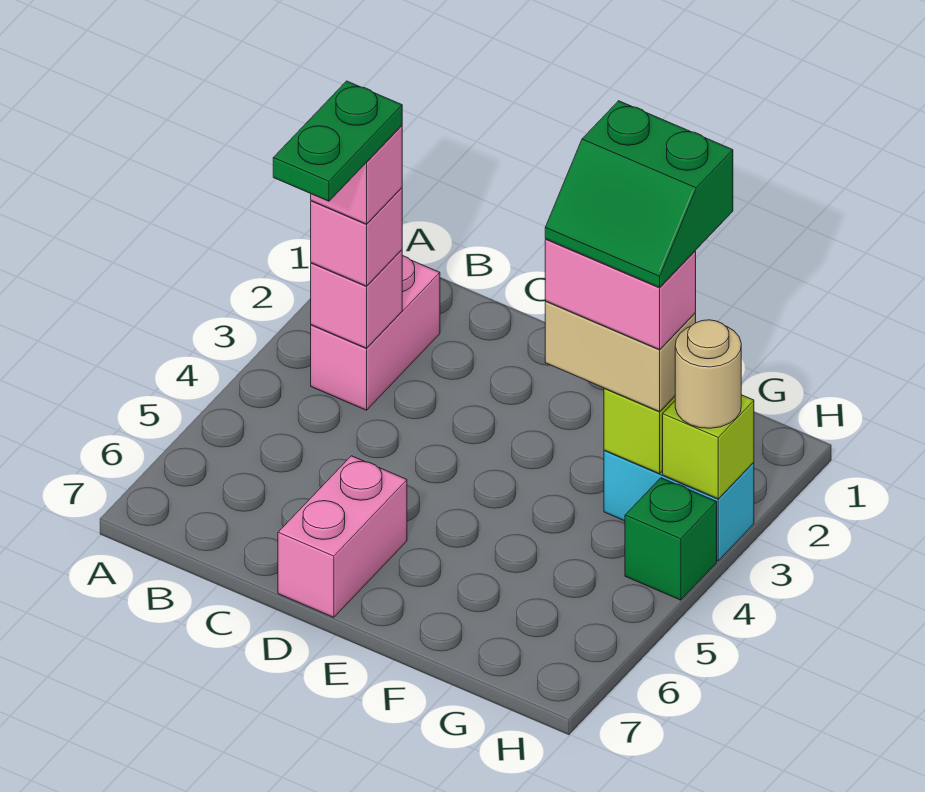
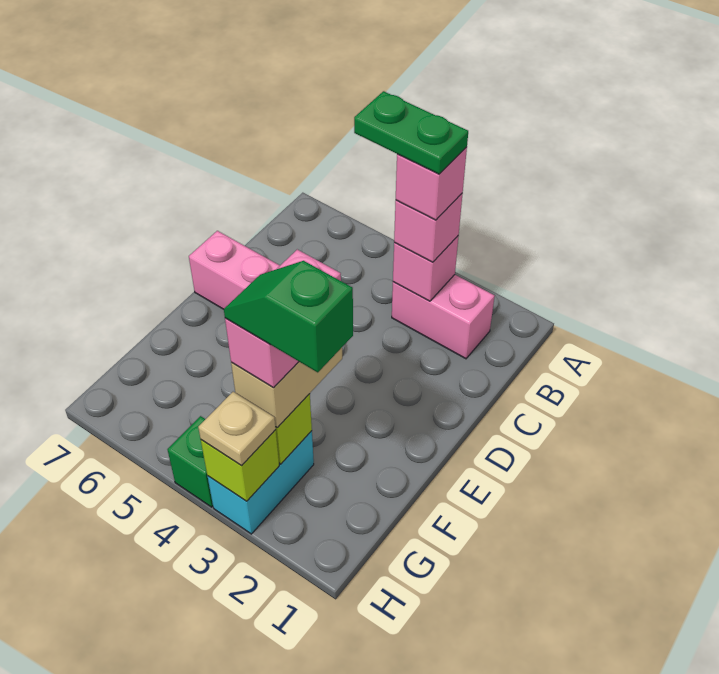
green slope F2:G3 level 5 top 2 -> green slope G2:G3 level 5 top 2
tan round brick H3 level 3 -> tan plate H3 level 3

